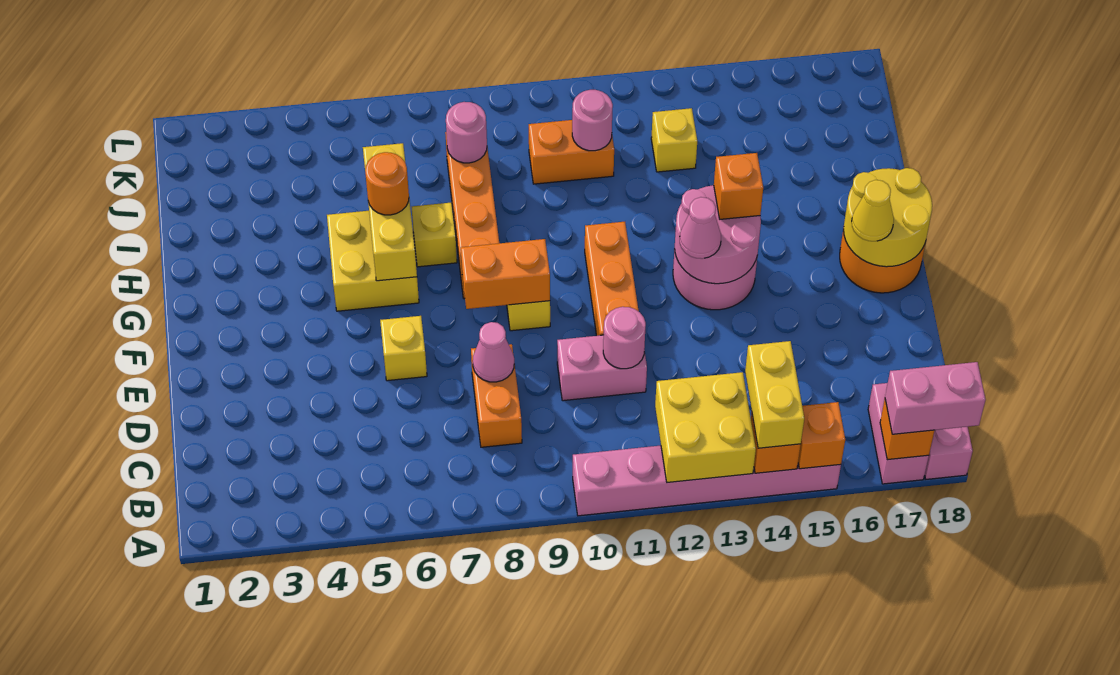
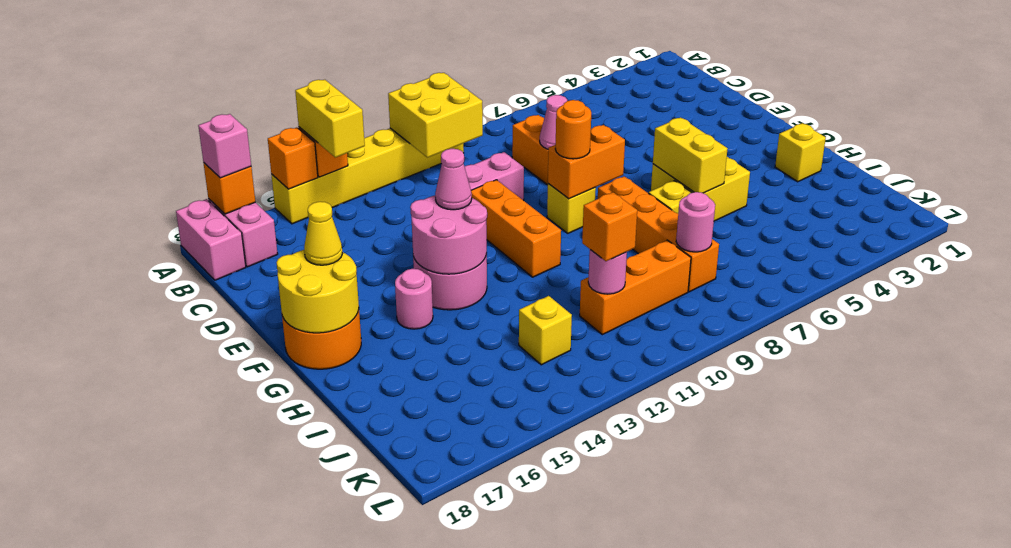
pink brick A10:A15 level 1 -> yellow brick A10:A15 level 1
yellow brick A12:B13 level 2 -> yellow brick A10:B11 level 2
pink brick A17:A18 level 3 -> pink brick A17 level 3
pink round brick D11 level 2 -> pink round brick G15 level 1
yellow brick E6 level 1 -> yellow brick H2 level 1
yellow brick G6:I6 level 2 -> yellow brick G6:H6 level 2
orange brick G14 level 3 -> orange brick J11 level 3
orange round brick H6 level 3 -> orange round brick F9 level 3
orange brick J10:J11 level 1 -> orange brick J9:J11 level 1

